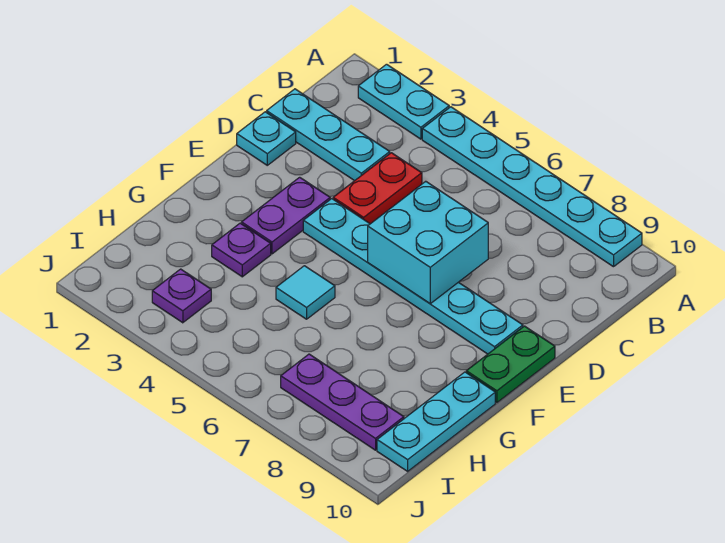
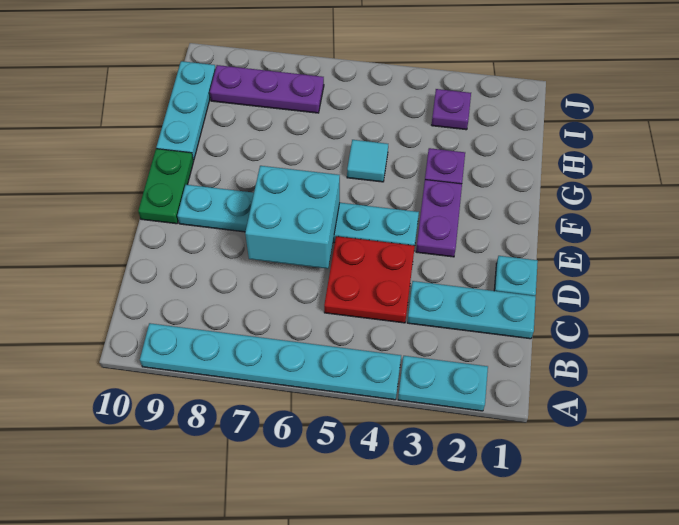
red plate C4:D4 level 1 -> red plate C4:D5 level 1

